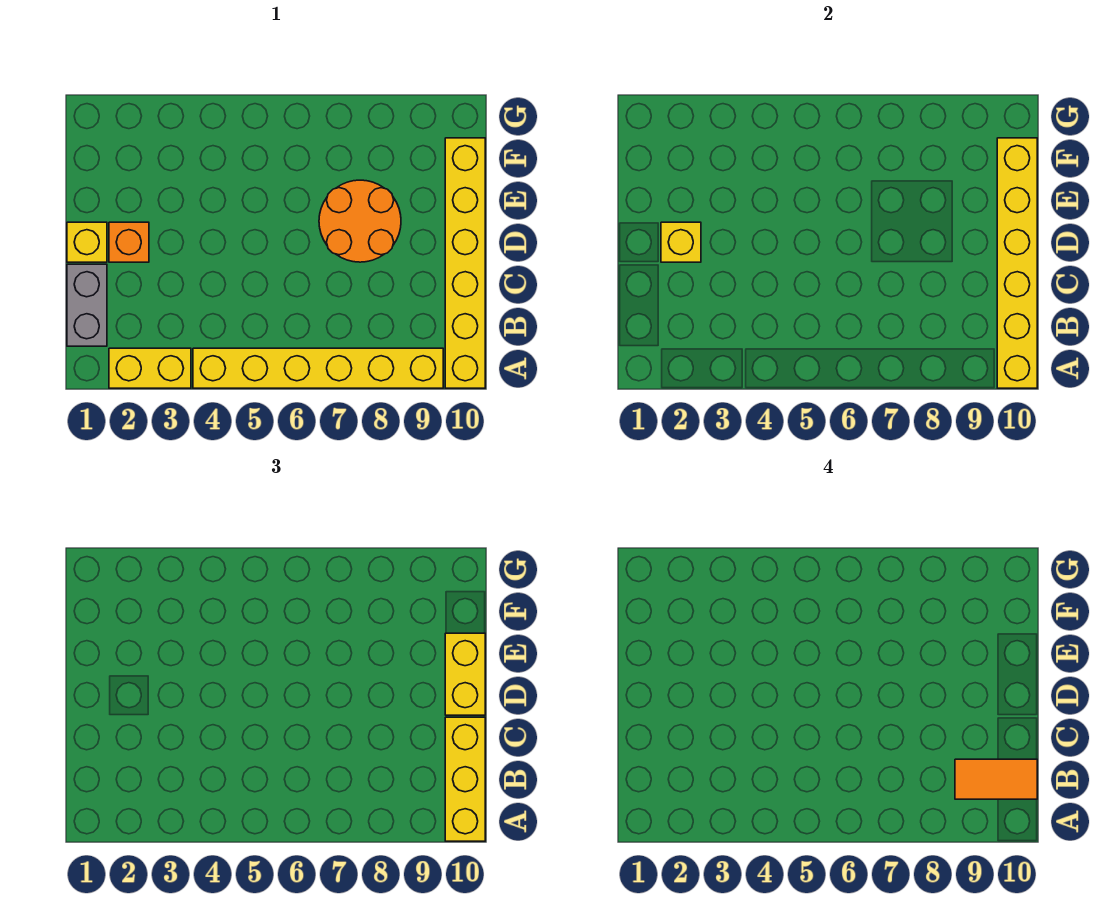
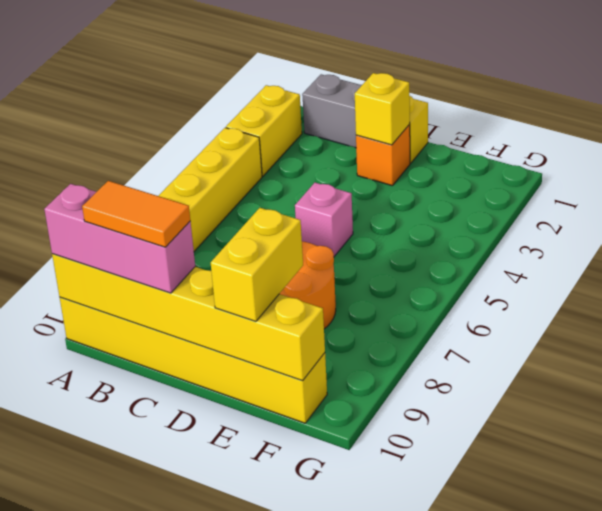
yellow brick A10:C10 level 3 -> pink brick A10:C10 level 3
orange tile B9:B10 level 4 -> orange tile B10:C10 level 4
none -> pink brick D5 level 1
yellow brick D10:E10 level 3 -> yellow brick E9:E10 level 3

